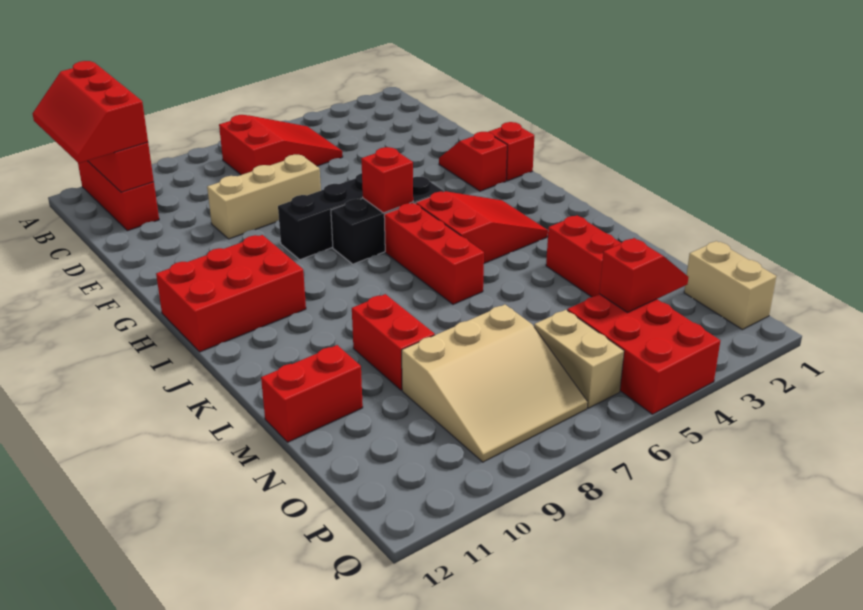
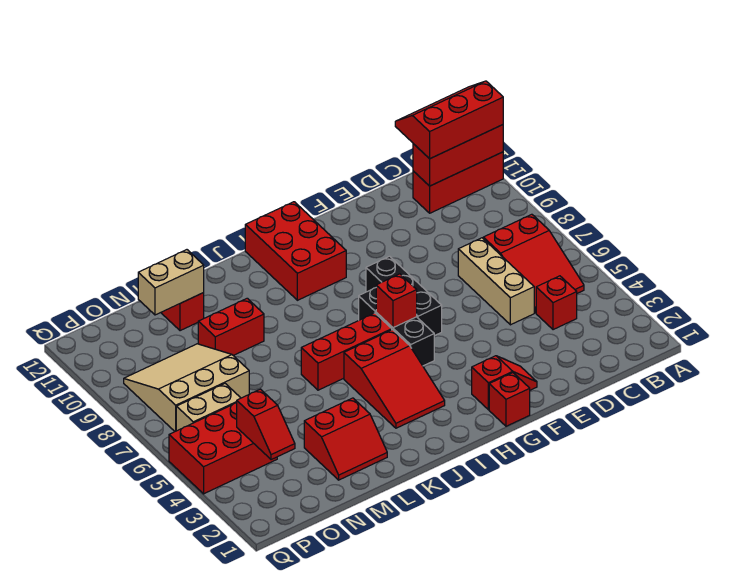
none -> red brick C4 level 1
tan brick E7:E9 level 1 -> tan brick D5:D7 level 1
tan slope N7:P9 level 1 top N -> tan slope N7:P9 level 1 top 7
tan brick O1:P1 level 1 -> tan brick M11:N11 level 2

